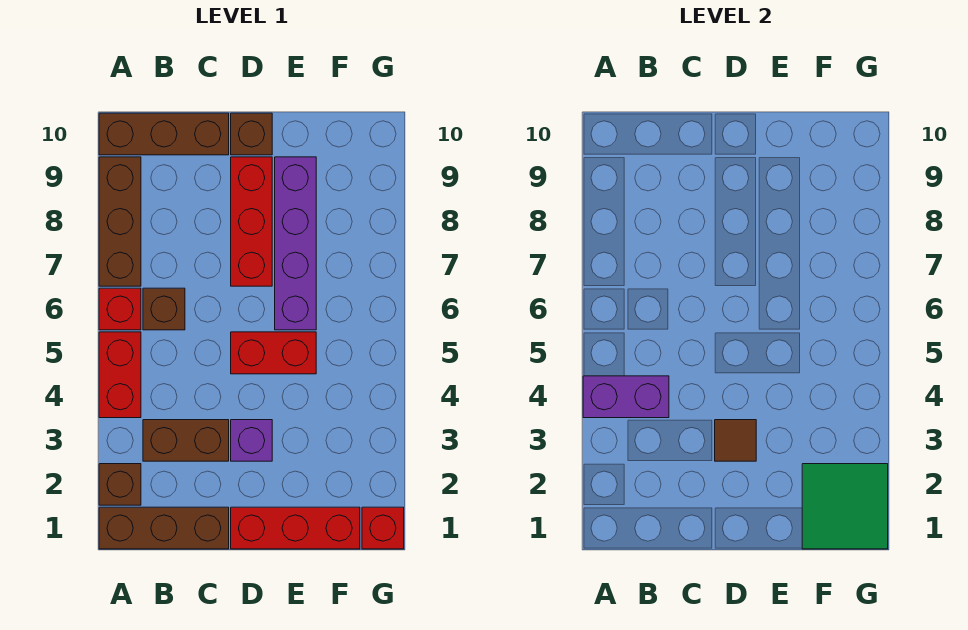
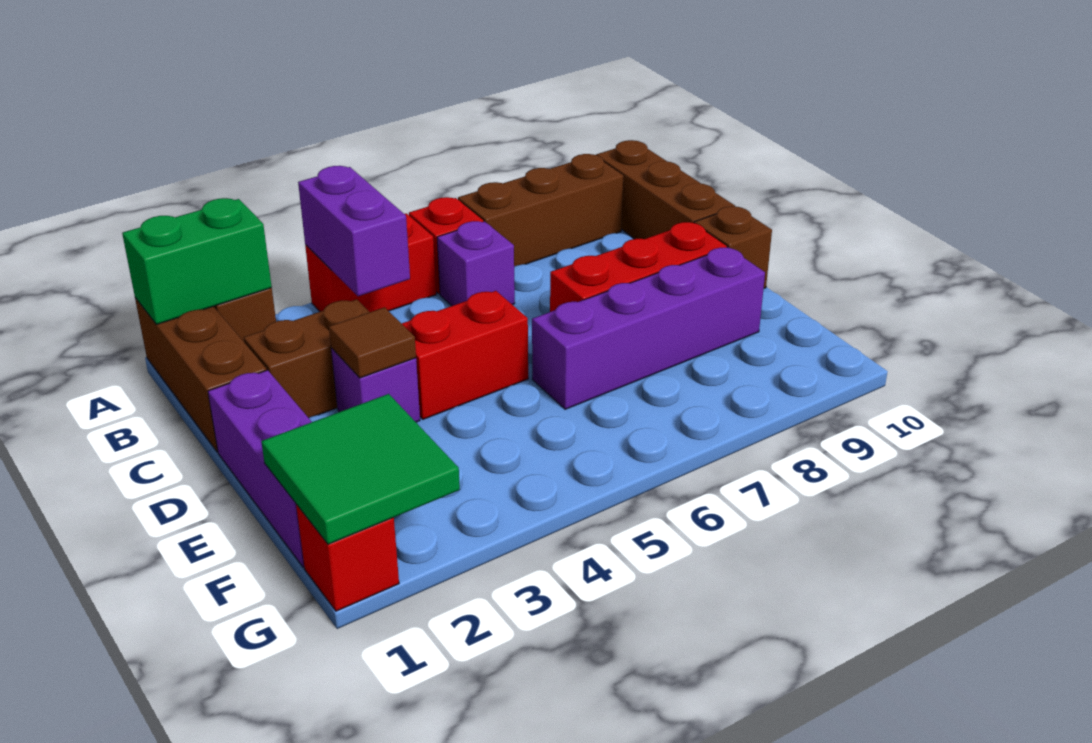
none -> green brick A1:A2 level 2
brown brick B3:C3 level 1 -> brown brick C2:C3 level 1
brown brick B6 level 1 -> purple brick B6 level 1
red brick D1:F1 level 1 -> purple brick D1:F1 level 1
red brick D5:E5 level 1 -> red brick D4:D5 level 1

